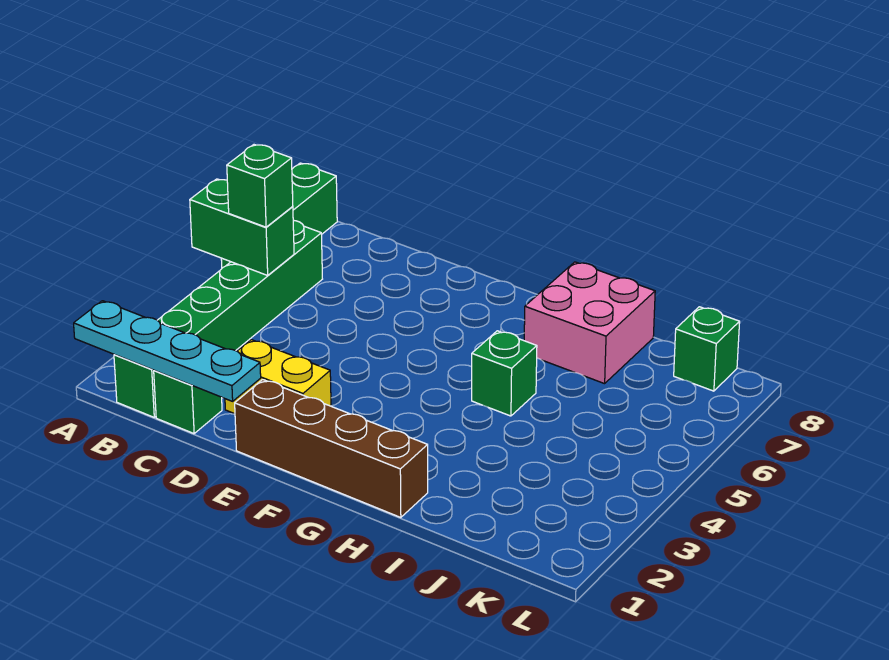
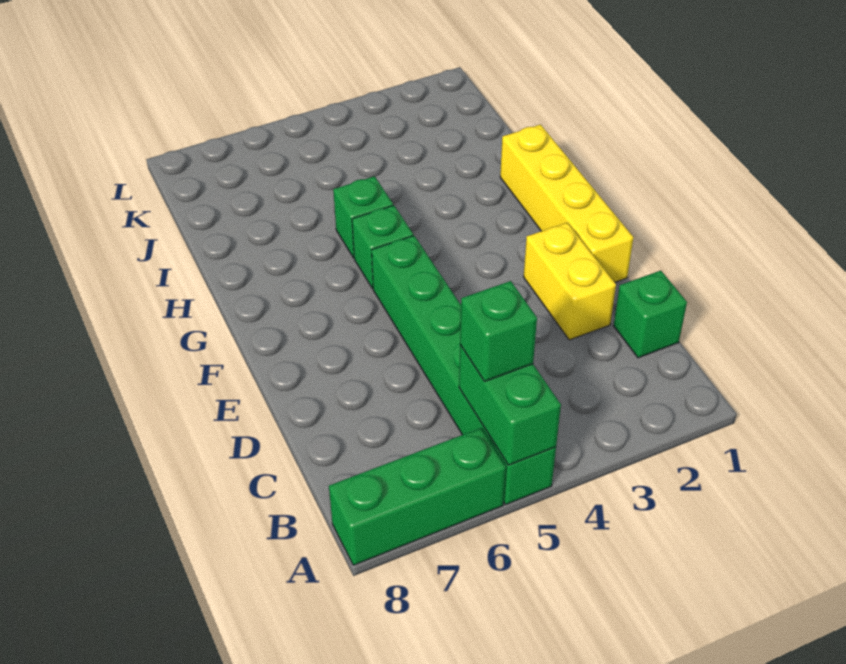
cyan plate A1:D1 level 2 -> none
green brick B1:B6 level 1 -> green brick A5:F5 level 1
brown brick E1:H1 level 1 -> yellow brick E1:H1 level 1
pink brick H7:I8 level 1 -> none
green brick K8 level 1 -> green brick G5 level 1

